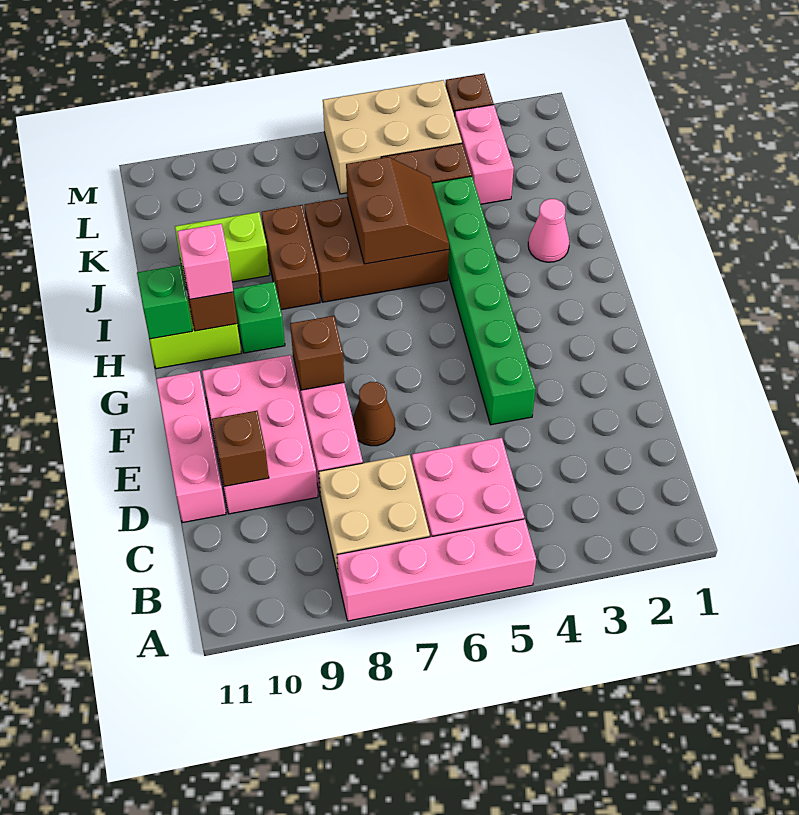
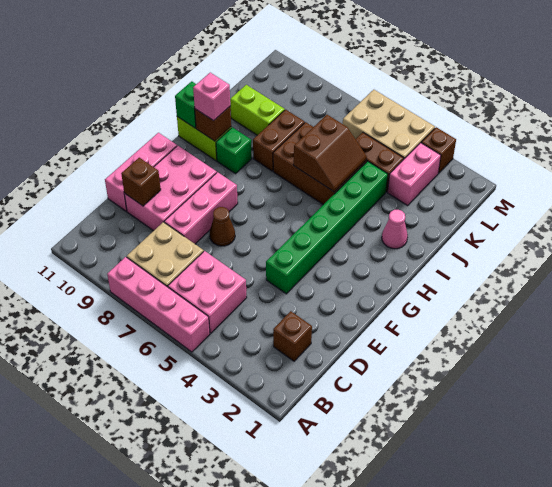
brown brick F8 level 2 -> brown brick C2 level 1

